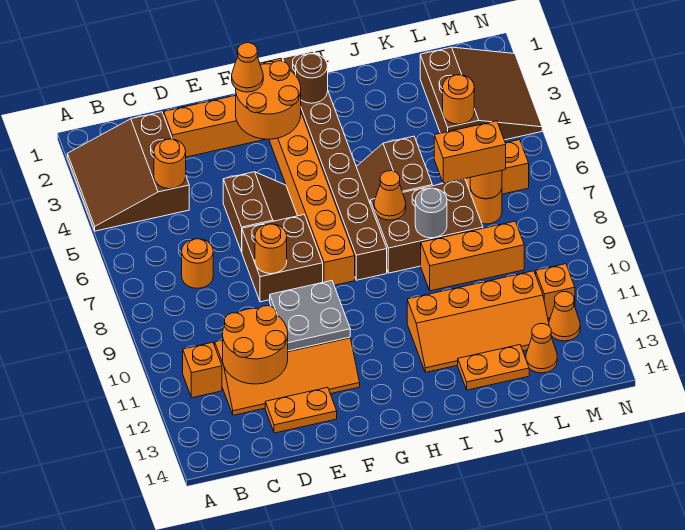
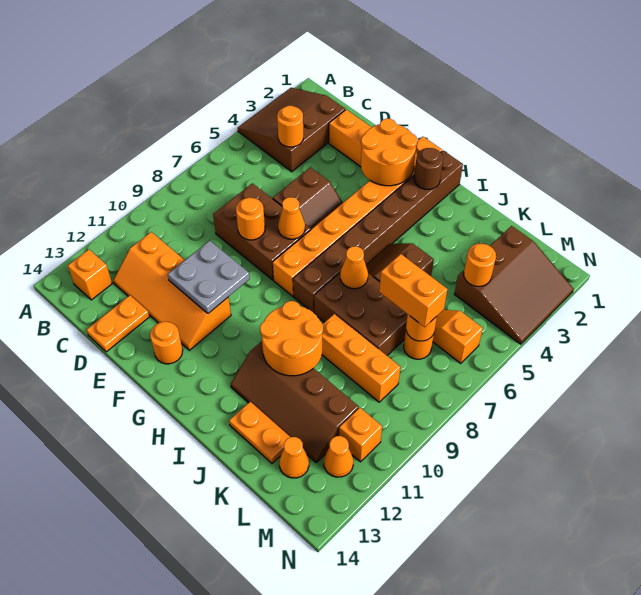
orange brick B11 level 1 -> orange brick B13 level 1
orange round brick C7 level 1 -> orange round brick F13 level 1
orange round brick C11:D12 level 2 -> orange round brick I10:J11 level 2
orange plate D13:E13 level 1 -> orange plate D13:D14 level 1
brown brick E7:F8 level 1 -> brown brick D7:F8 level 1
orange cone F2 level 3 -> orange cone F7 level 2
orange slope I11:L12 level 1 top 11 -> brown slope I11:L12 level 1 top 11
grey round brick J8 level 2 -> none

